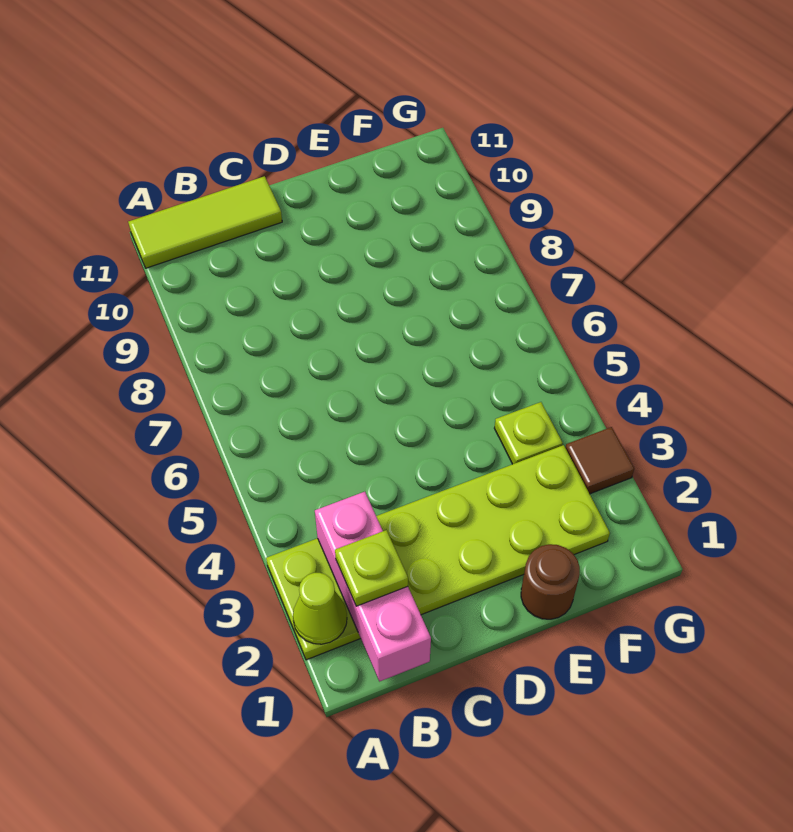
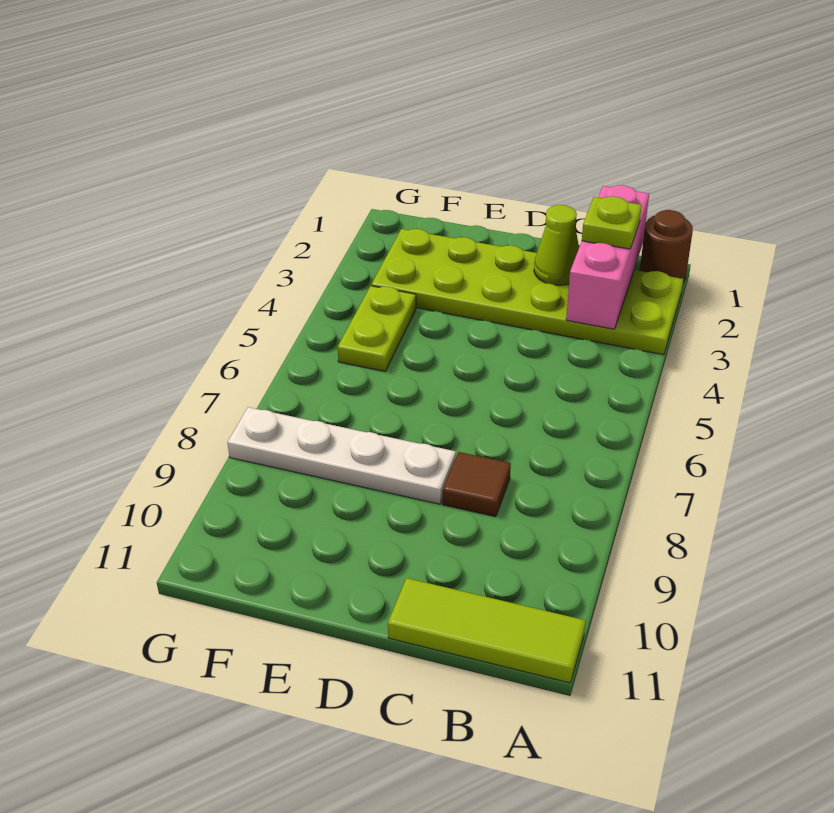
lime cone A2 level 2 -> lime cone C2 level 2
none -> white plate D8:G8 level 1
brown round brick E1 level 1 -> brown round brick A1 level 1
lime plate F4 level 1 -> lime plate F4:F5 level 1
brown tile G3 level 1 -> brown tile C8 level 1

